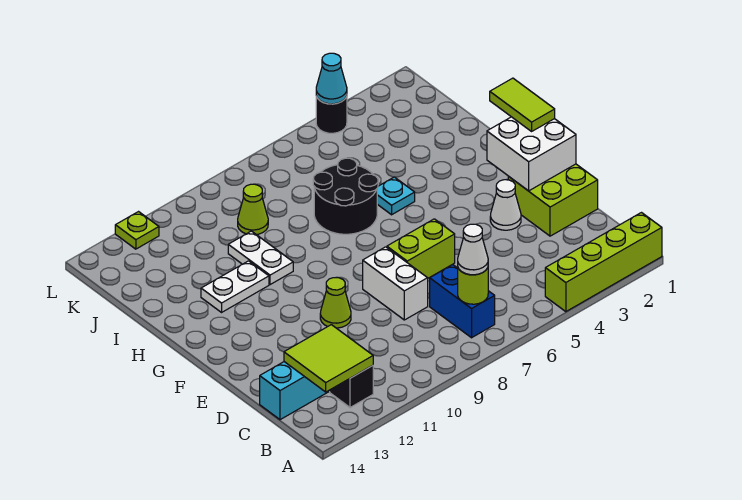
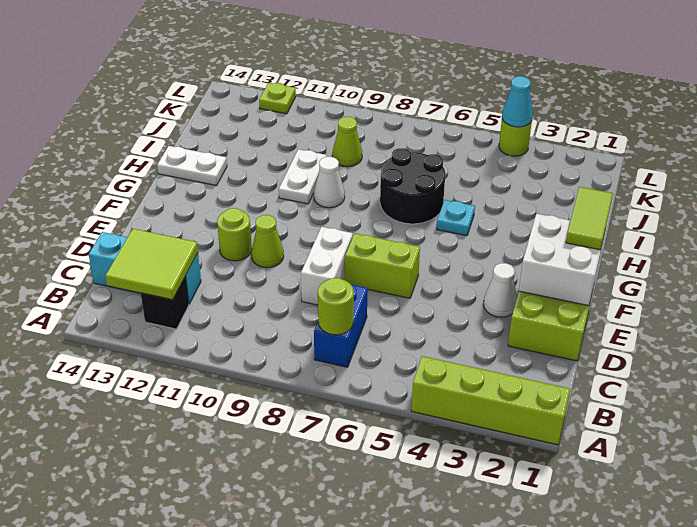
white cone B7 level 3 -> white cone H9 level 1
none -> lime round brick E11 level 1
white plate H11:H12 level 1 -> white plate H13:H14 level 1
black round brick L4 level 1 -> lime round brick L4 level 1

